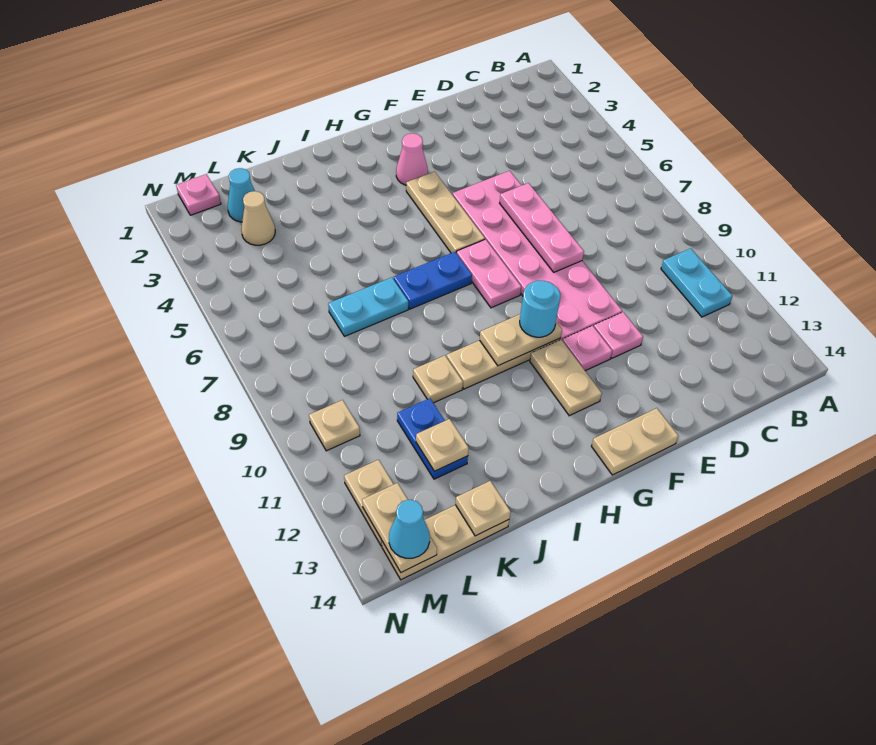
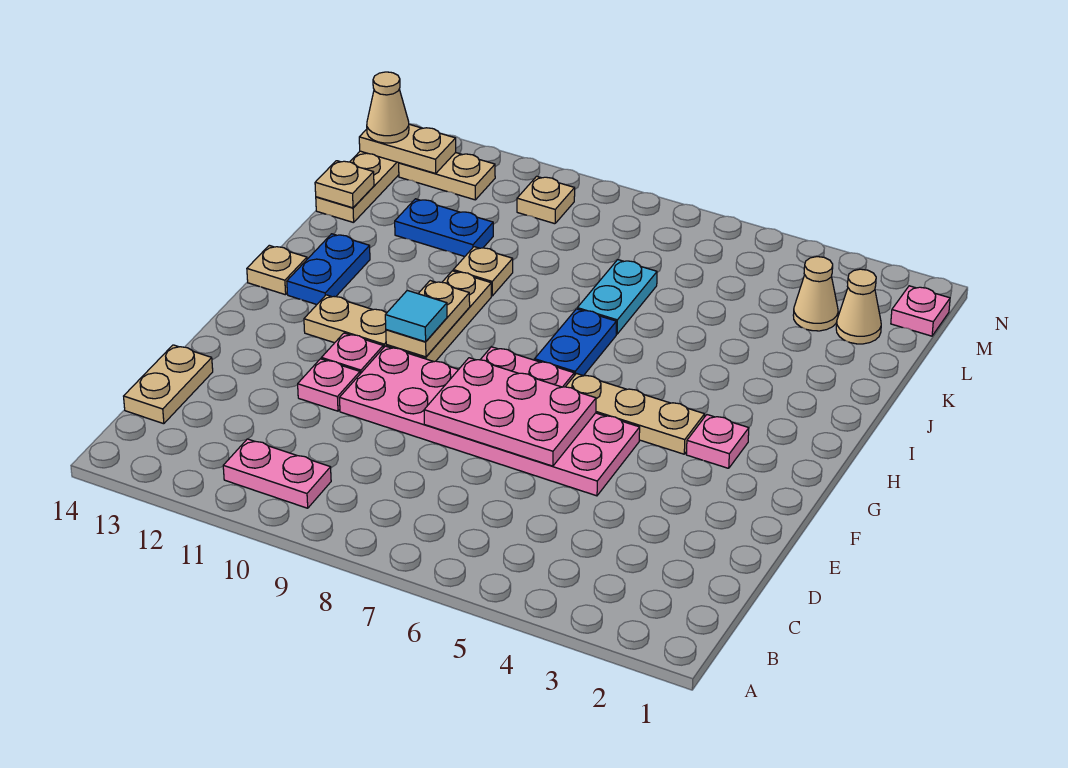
cyan plate B10:B11 level 1 -> pink plate B10:B11 level 1
pink plate E6:E8 level 2 -> pink plate E6:F8 level 2
tan plate F14:G14 level 1 -> tan plate C14:D14 level 1
pink cone G3 level 1 -> pink plate G3 level 1
cyan round brick G10 level 3 -> cyan tile G10 level 3
none -> blue plate H13:I13 level 1
tan plate K12 level 2 -> tan plate H14 level 1
cyan cone L2 level 1 -> tan cone L2 level 1
cyan cone M14 level 3 -> tan cone M14 level 3

